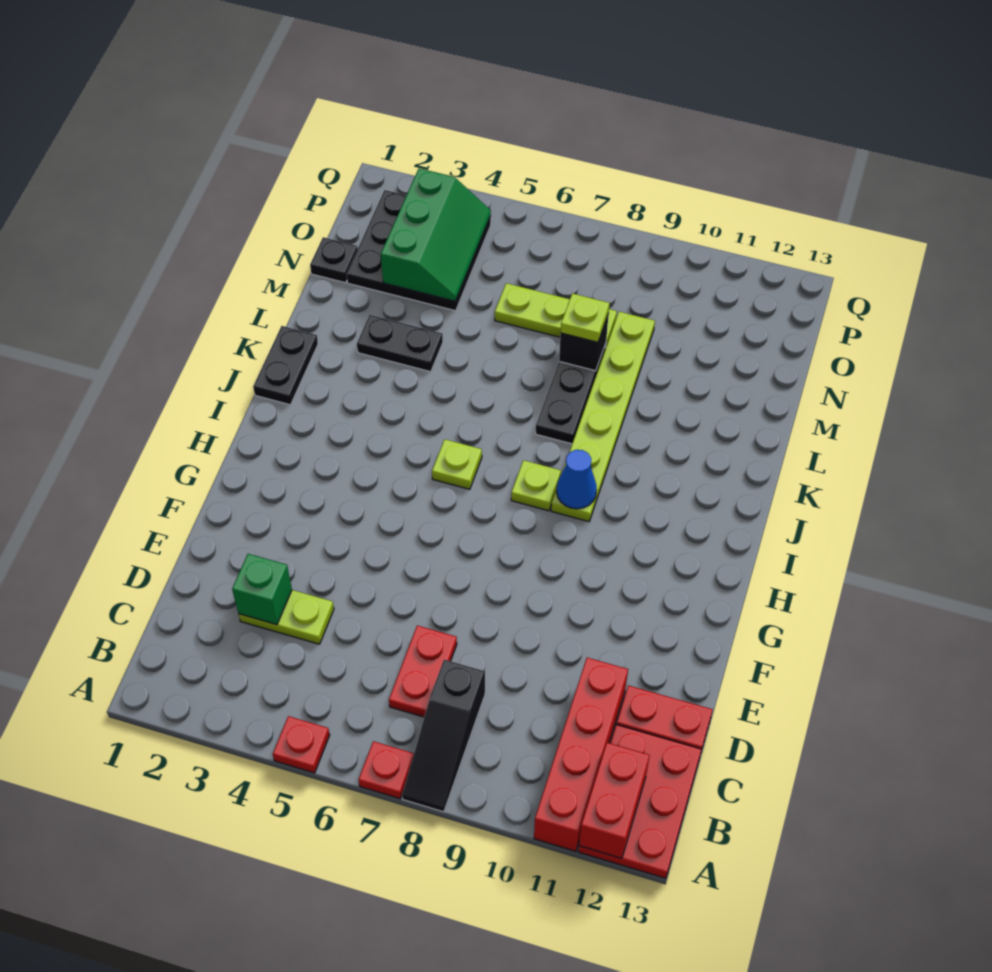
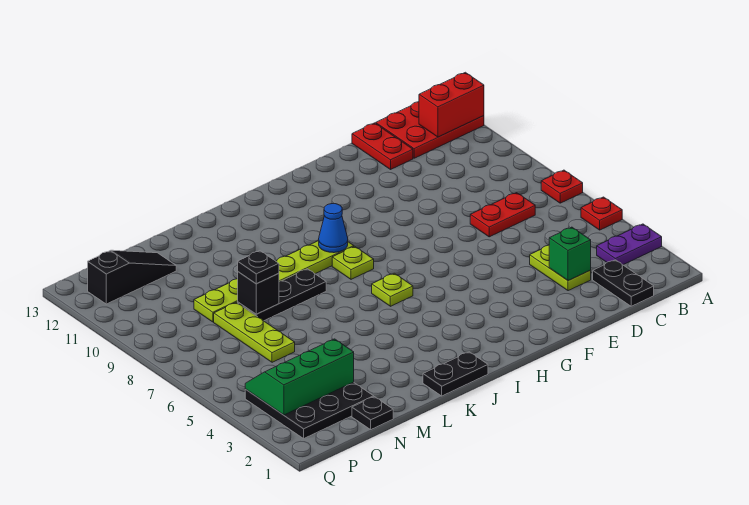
none -> purple plate A3:B3 level 1
black slope A8:C8 level 1 top C -> black slope N12:P12 level 1 top P
red brick A11:D11 level 1 -> none
black plate L3:L4 level 1 -> black plate C1:C2 level 1
lime plate M8 level 3 -> black plate M8 level 3

